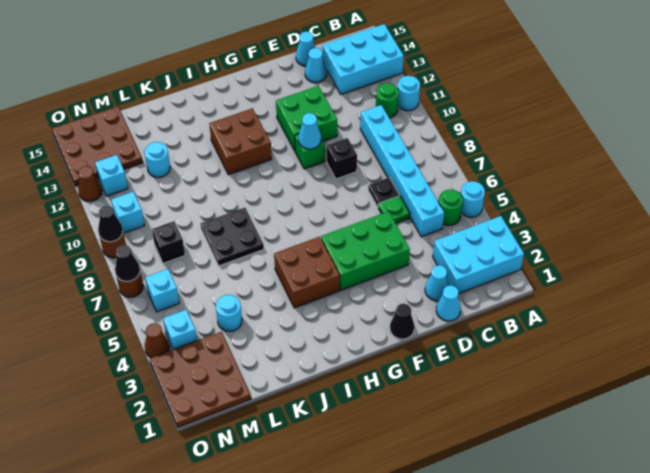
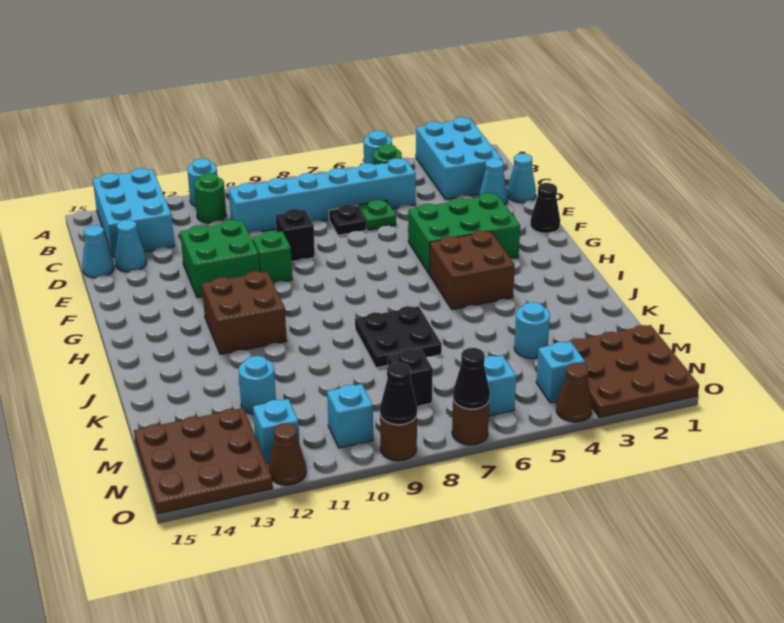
green brick E4:G5 level 1 -> green brick F3:G5 level 1
cyan cone F10 level 2 -> none

